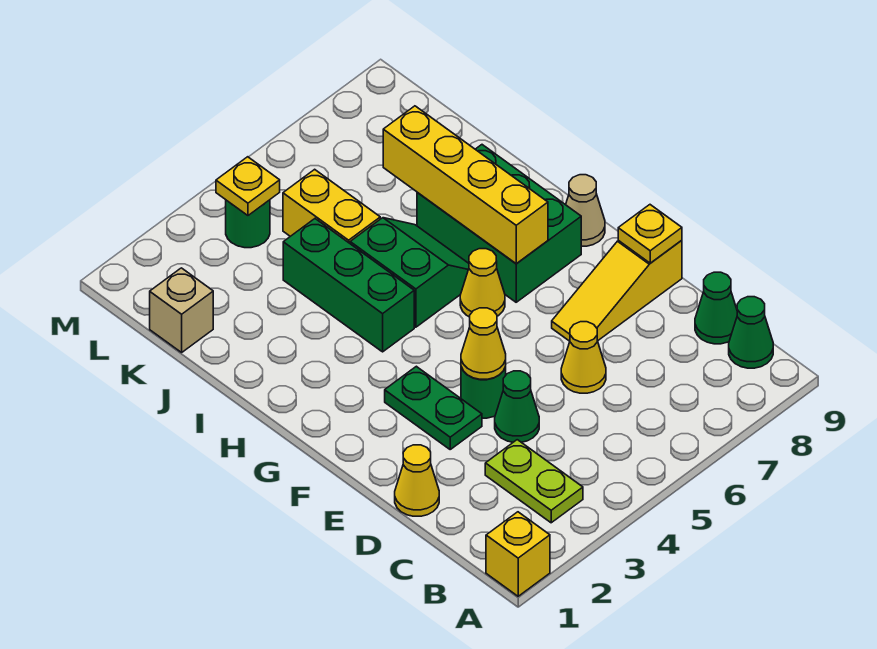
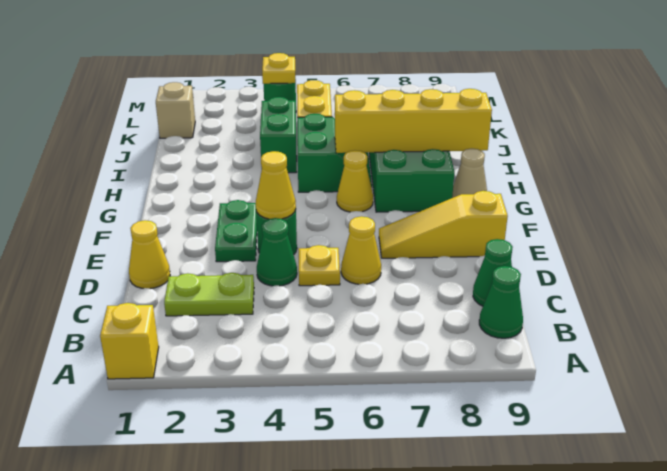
lime plate B3:C3 level 1 -> lime plate C2:C3 level 1
yellow plate E9 level 2 -> yellow plate D5 level 1
yellow brick G7:J7 level 2 -> yellow brick H6:H9 level 2
green brick H4:J4 level 1 -> green brick I4:J4 level 1

